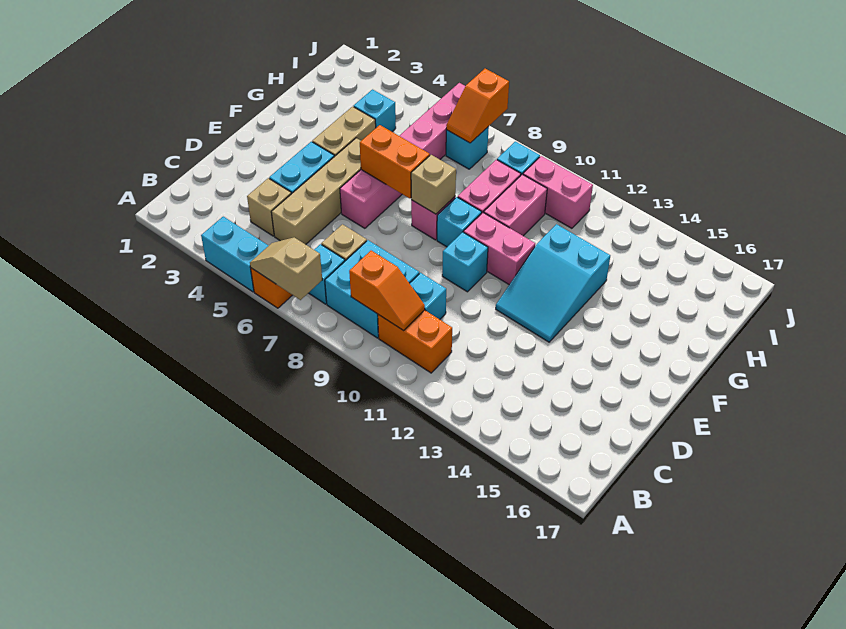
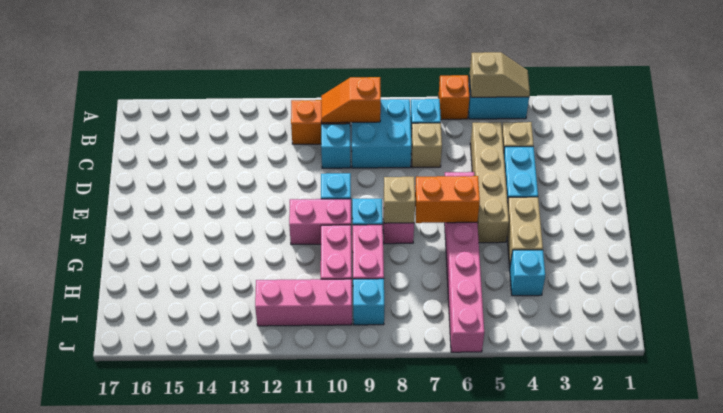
tan slope A6:A7 level 2 top 7 -> tan slope A4:A5 level 2 top 5
cyan slope E12:G13 level 1 top G -> none
cyan brick I7 level 1 -> none
orange slope I7:J7 level 2 top J -> none
pink brick I10:I11 level 1 -> pink brick I10:I12 level 1

